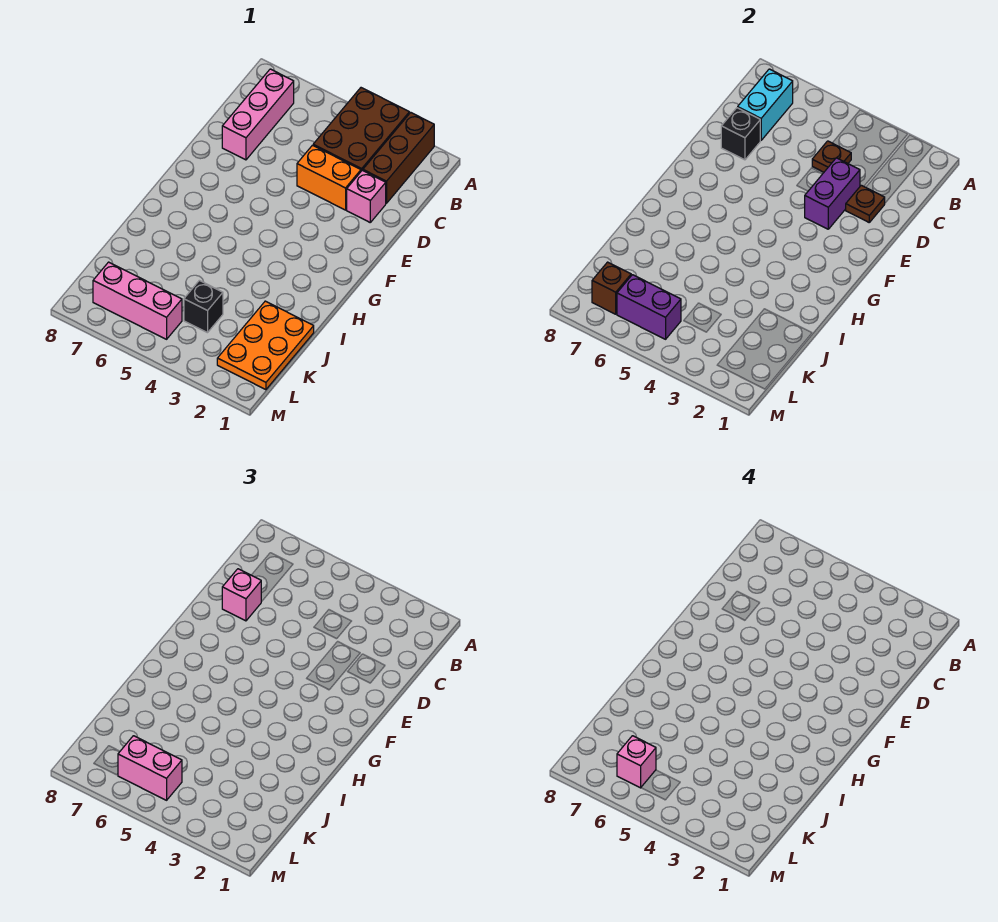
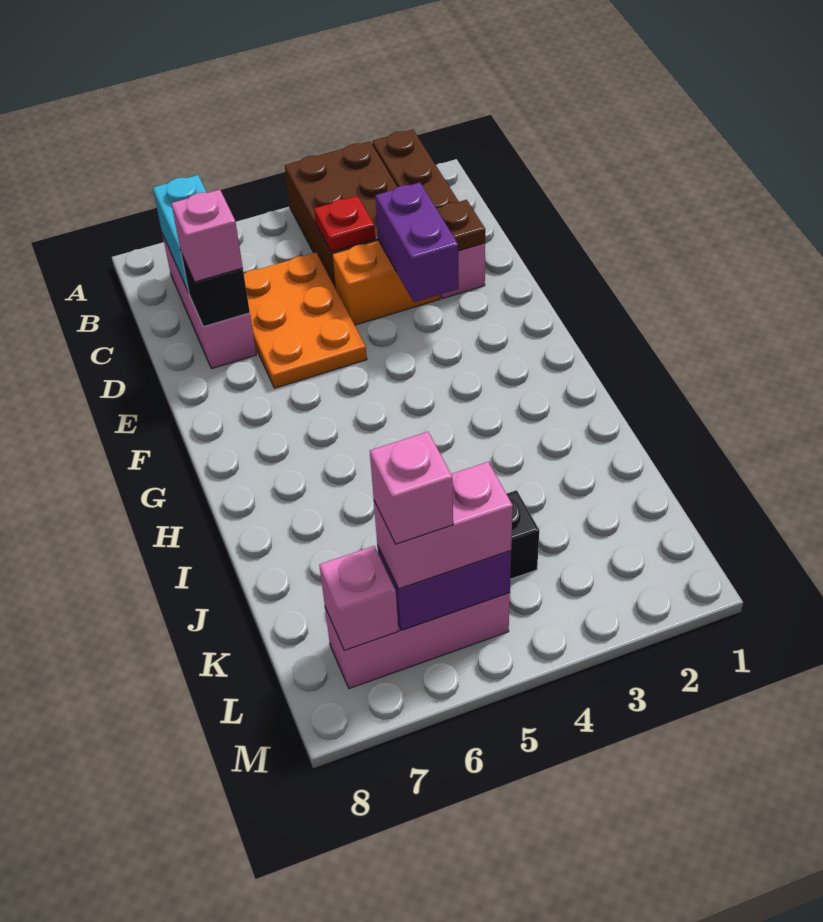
brown plate C4 level 2 -> red plate C4 level 2
orange plate J1:L2 level 1 -> orange plate C5:E6 level 1
brown brick L7 level 2 -> pink brick L7 level 2

